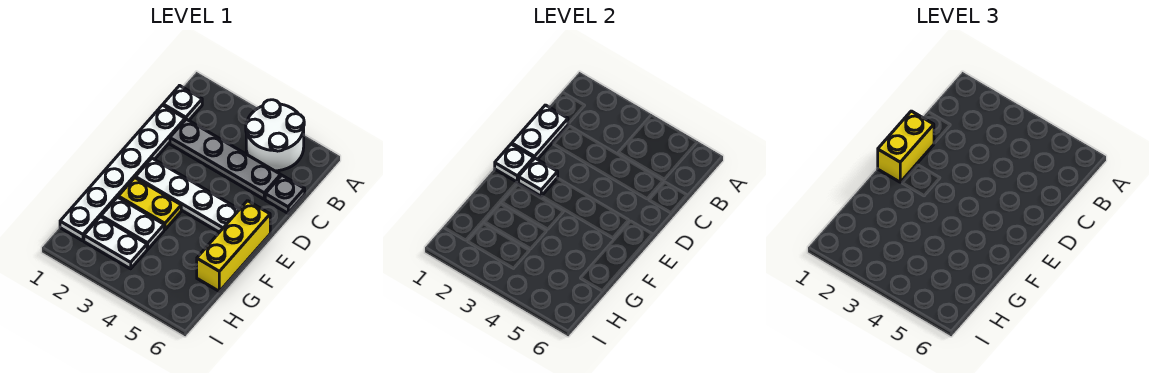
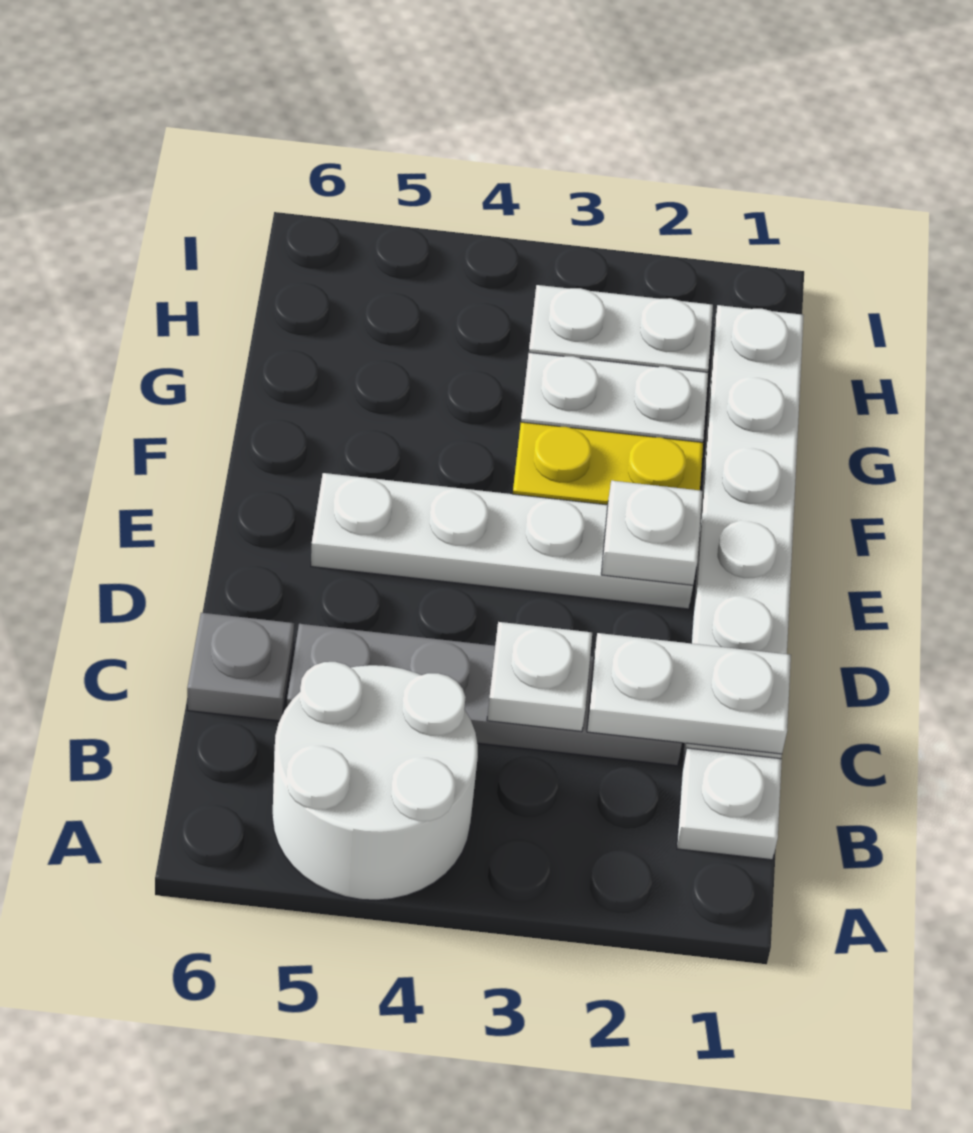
white plate C1:D1 level 2 -> white plate C1:C2 level 2
yellow brick D1:E1 level 3 -> none
white plate E1 level 2 -> white plate C3 level 2
yellow brick E6:G6 level 1 -> none

